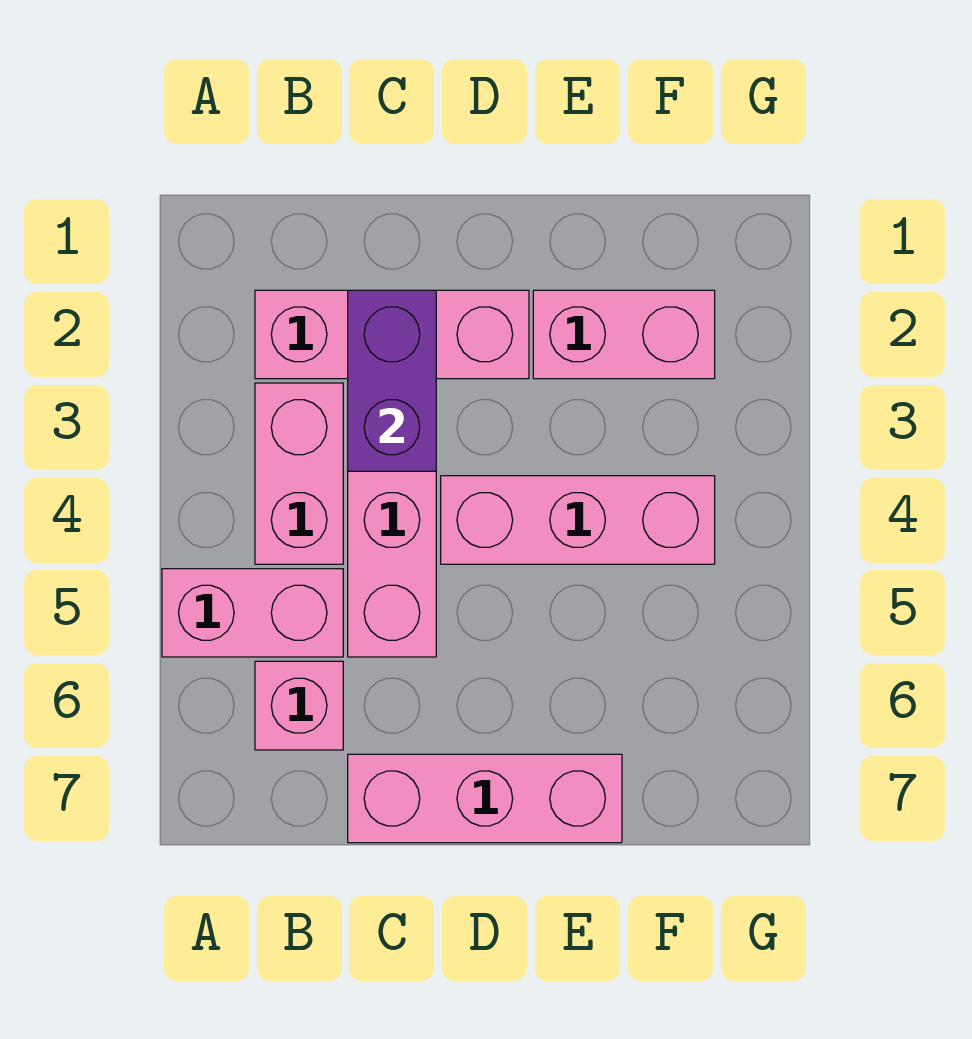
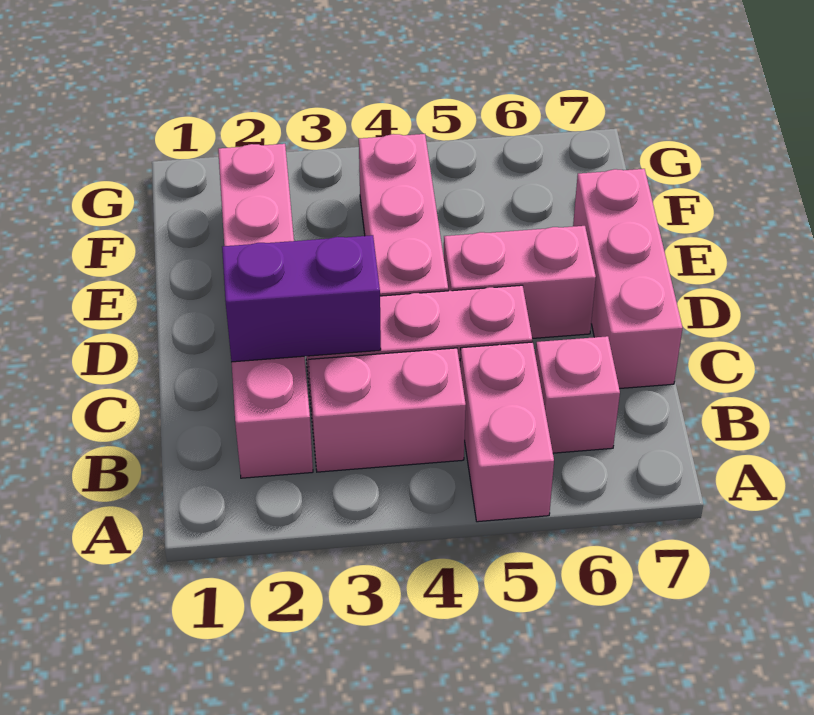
none -> pink brick D5:D6 level 1

